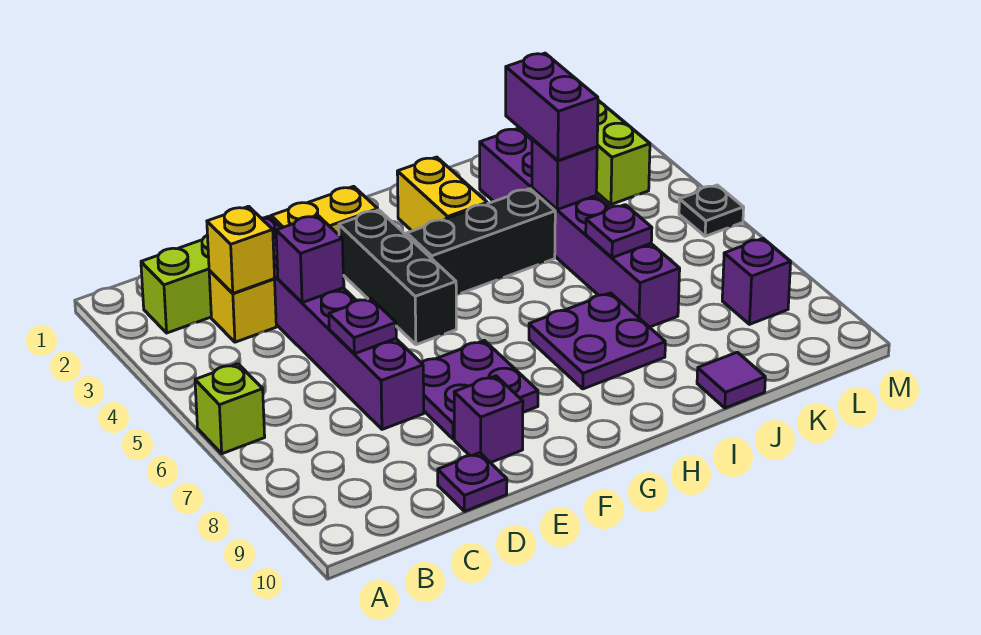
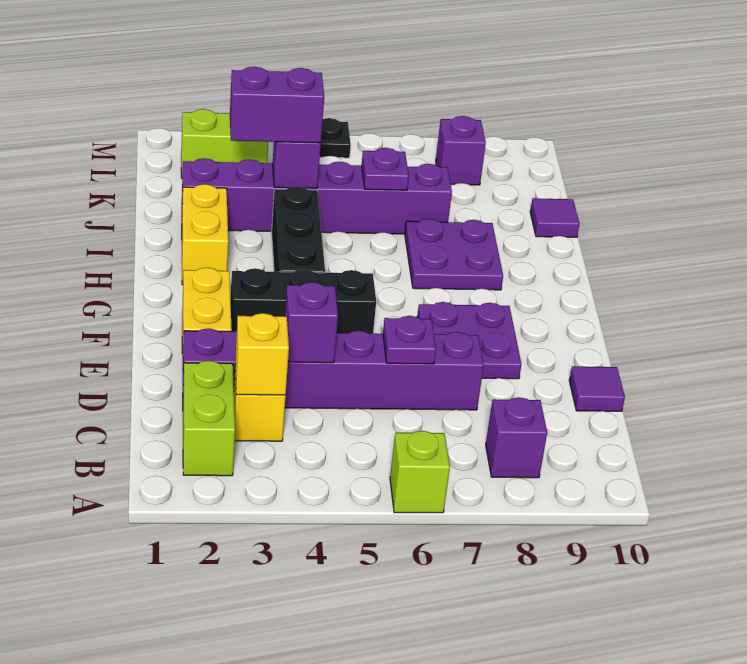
purple plate D10 level 1 -> purple tile D10 level 1
purple brick E9 level 1 -> purple brick B8 level 1
yellow brick H2:H3 level 1 -> yellow brick H2:I2 level 1

